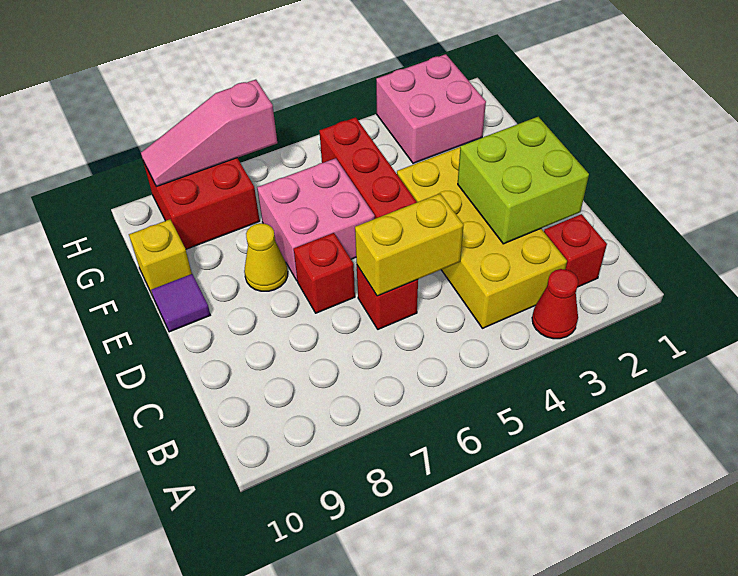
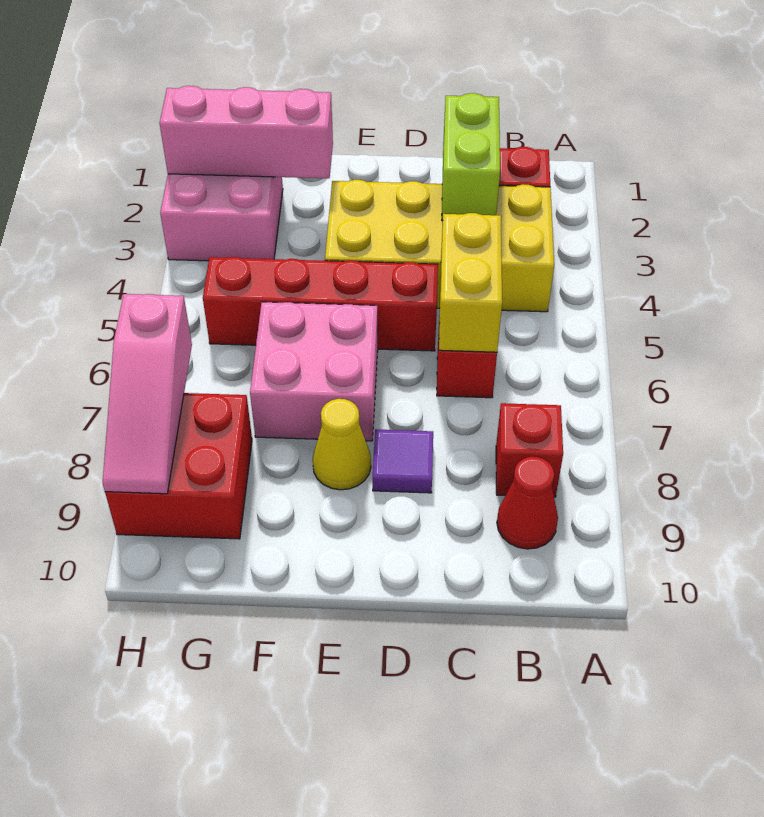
red cone A3 level 1 -> red cone B9 level 1
lime brick C2:D3 level 2 -> lime brick C2:C3 level 2
red brick D7 level 1 -> red brick B8 level 1
purple tile E10 level 1 -> purple tile D8 level 1
none -> pink brick F2:H2 level 2
yellow brick F10 level 1 -> none

